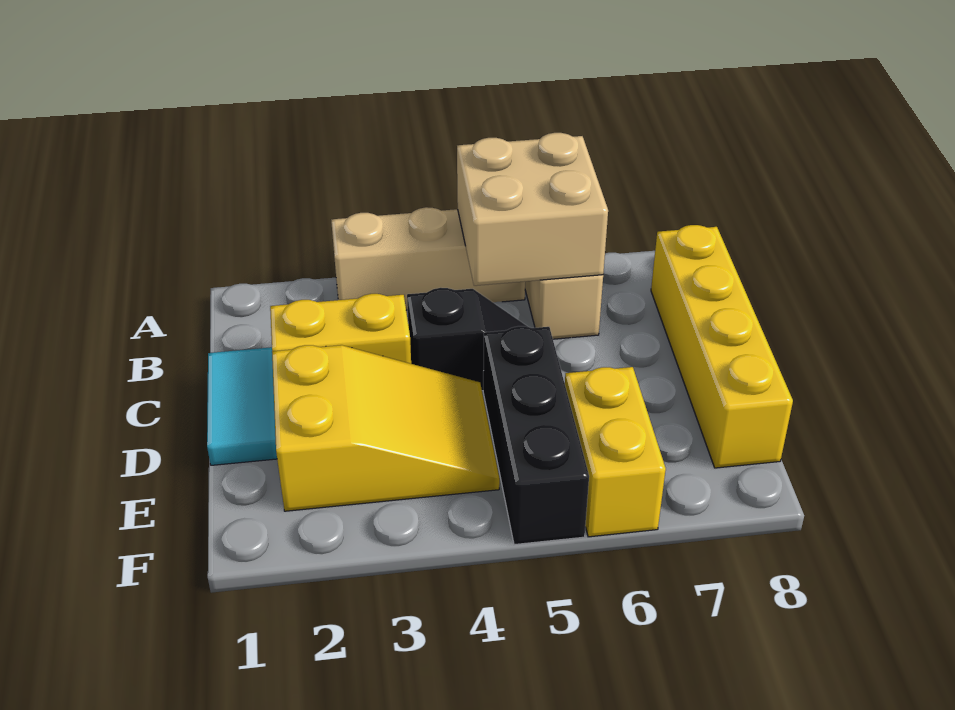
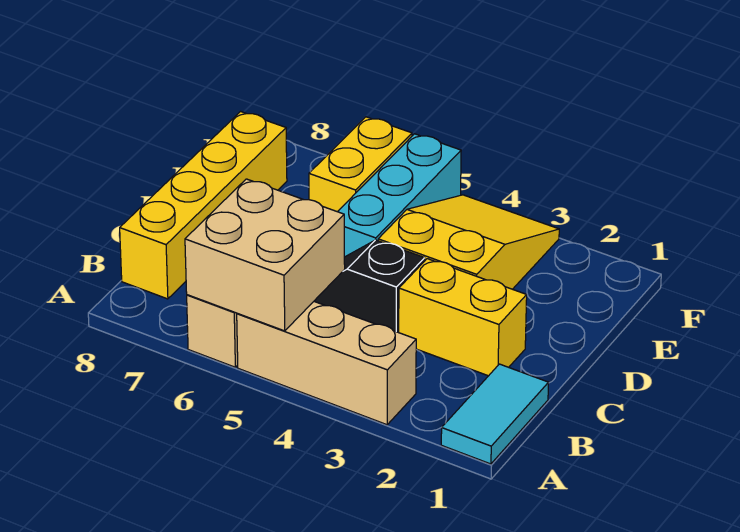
cyan tile C1:D1 level 1 -> cyan tile A1:B1 level 1
yellow slope D2:E4 level 1 top 2 -> yellow slope D3:F4 level 1 top D
black brick D5:F5 level 1 -> cyan brick D5:F5 level 1

